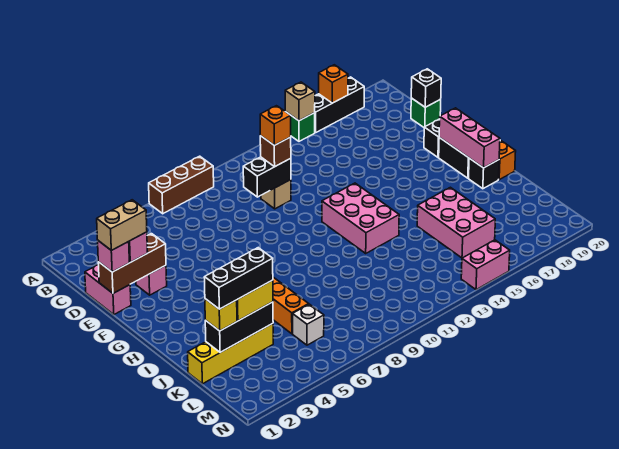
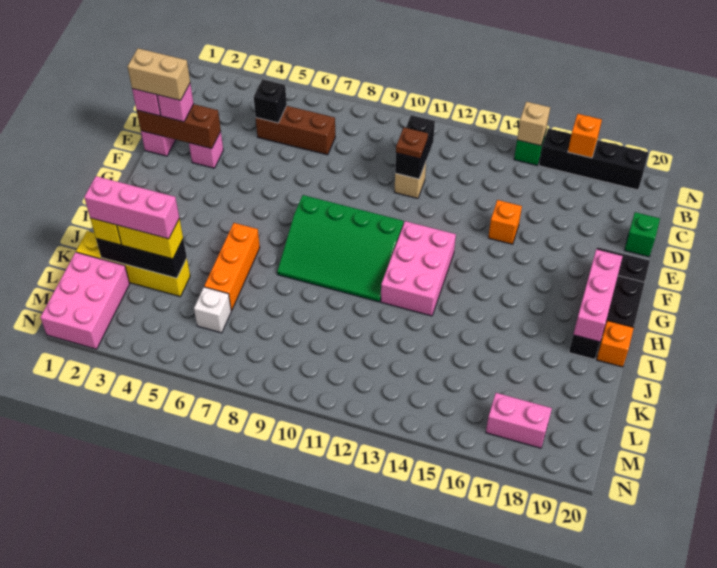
brown brick A7:A9 level 1 -> brown brick C5:C7 level 1
black brick A16:A18 level 1 -> black brick A16:A19 level 1
black brick D10:D11 level 2 -> black brick C11:D11 level 2
brown brick D11 level 3 -> brown plate D11 level 3
orange brick D11 level 4 -> orange brick E15 level 1
black brick D20 level 2 -> black brick C5 level 2
none -> green slope G8:I11 level 1 top G
pink brick J15:L16 level 1 -> pink brick L1:N2 level 1
black brick K2:K4 level 4 -> pink brick K2:K4 level 4
pink brick N14:N15 level 1 -> pink brick M17:M18 level 1

